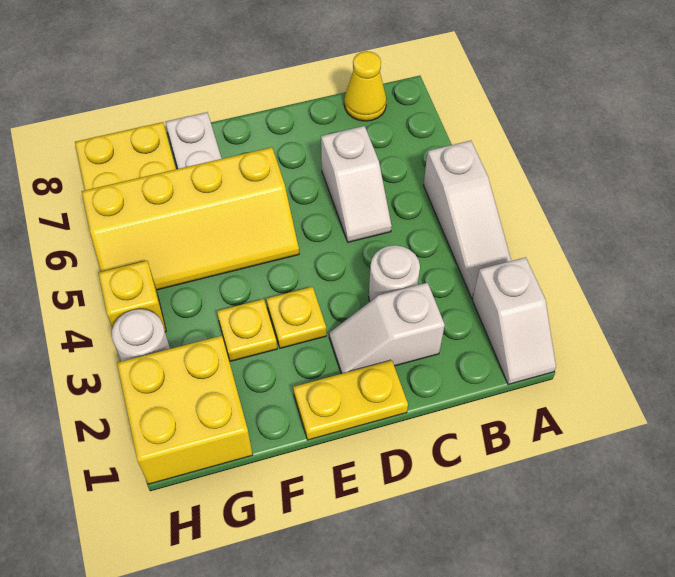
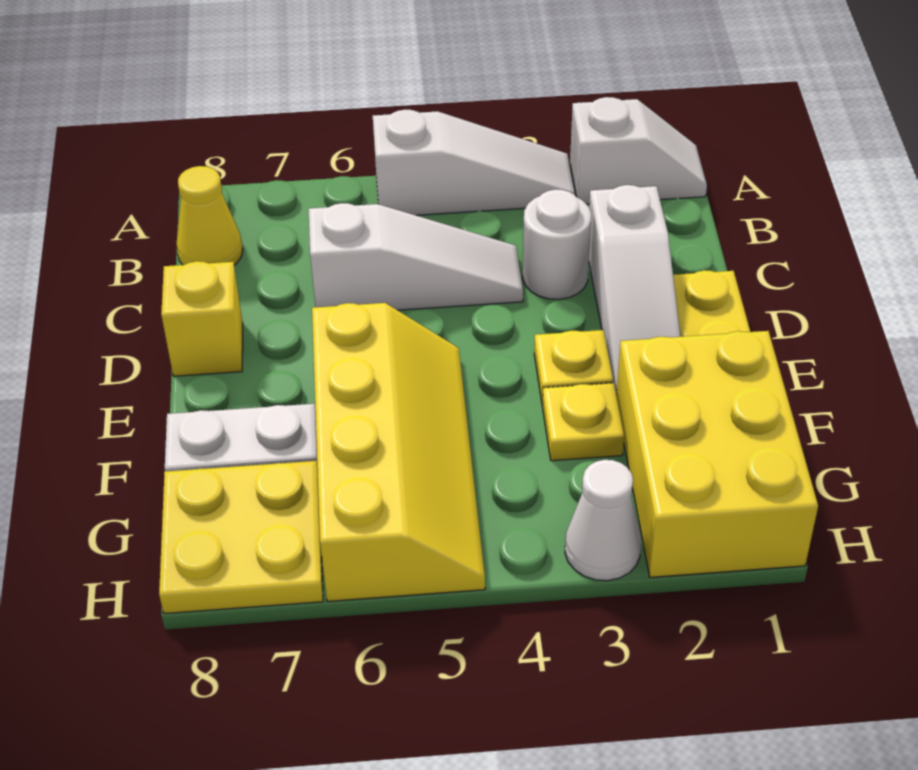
white slope C2:D2 level 1 top C -> white slope C2:E2 level 1 top C
white slope C5:C6 level 1 top 6 -> white slope C4:C6 level 1 top 6
yellow brick G1:H2 level 1 -> yellow brick F1:H2 level 1
white round brick H3 level 1 -> white cone H3 level 1
yellow brick H4 level 1 -> yellow brick D8 level 1

